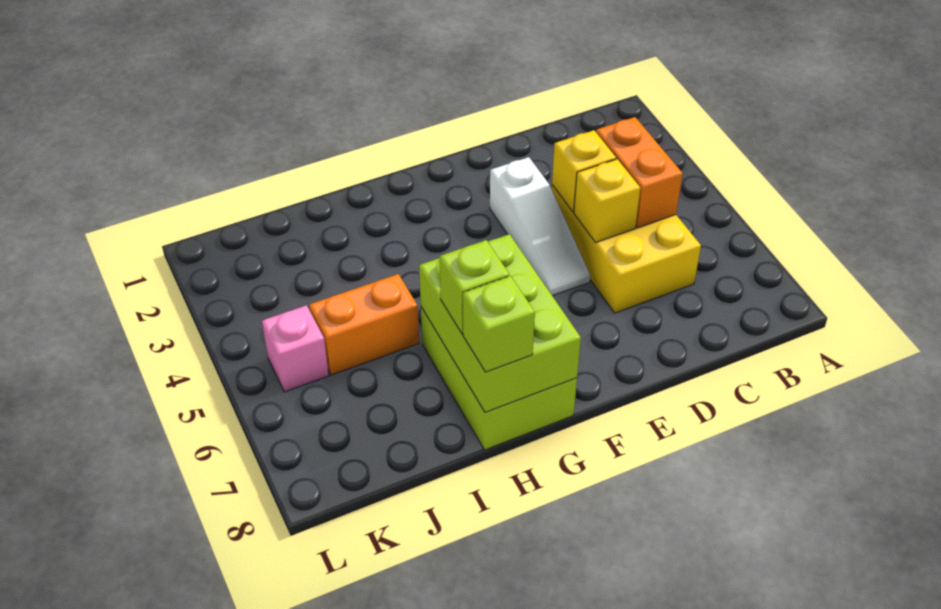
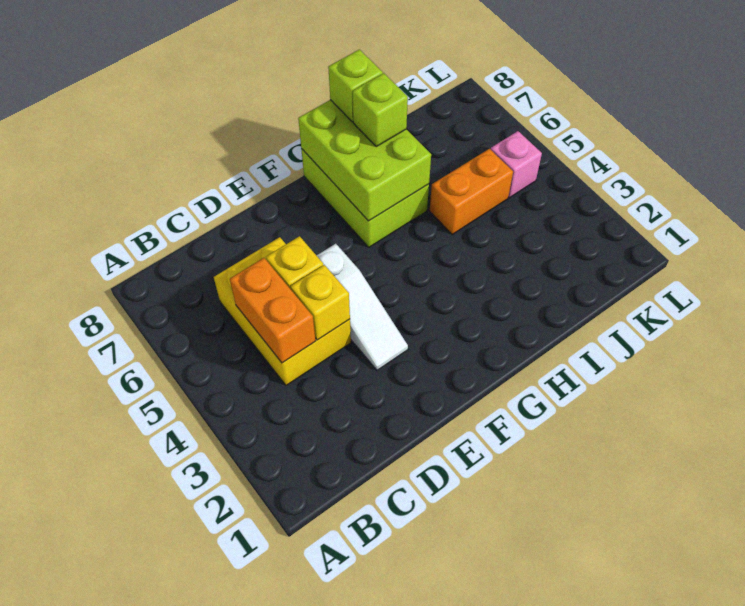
white slope E3:E5 level 1 top 3 -> white slope E3:E5 level 1 top 5

